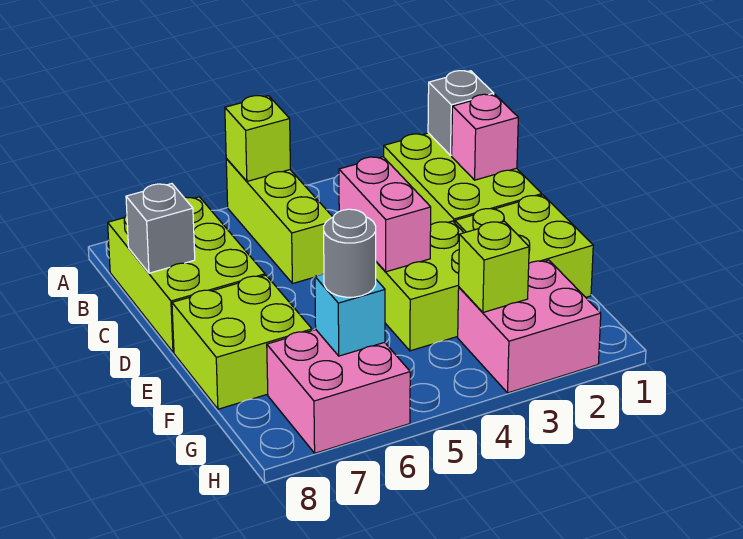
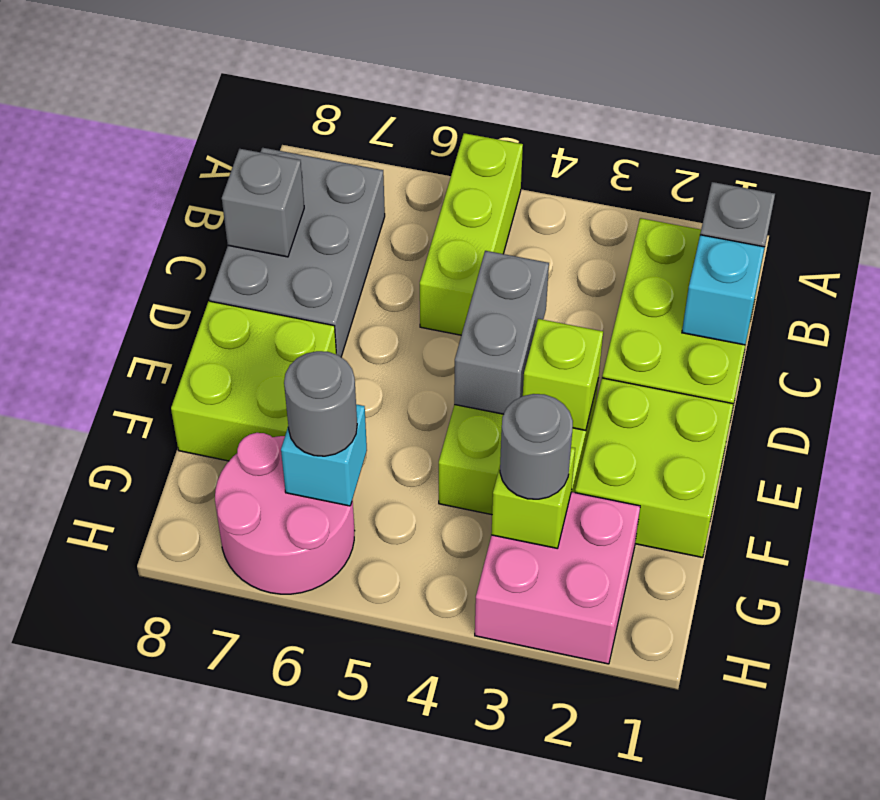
lime brick A5 level 2 -> lime brick E3 level 2
lime brick B7:D8 level 1 -> grey brick B7:D8 level 1
pink brick C1 level 2 -> cyan brick C1 level 2
pink brick D4:E4 level 2 -> grey brick D4:E4 level 2
none -> grey round brick G3 level 3
pink brick G6:H7 level 1 -> pink round brick G6:H7 level 1

